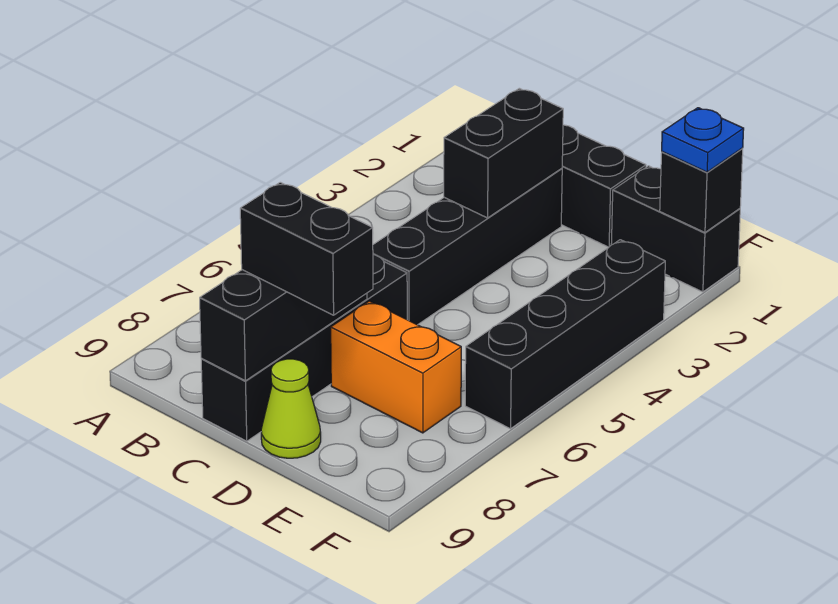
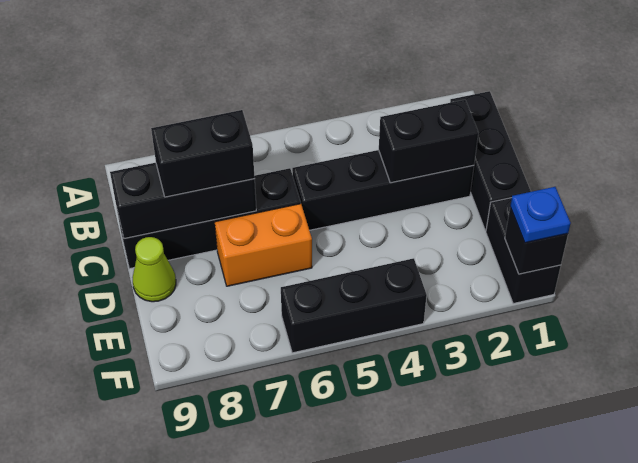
black brick C8:D8 level 3 -> black brick C7:C8 level 3
orange brick D7:E7 level 1 -> orange brick D6:D7 level 1
black brick F3:F6 level 1 -> black brick F4:F6 level 1

